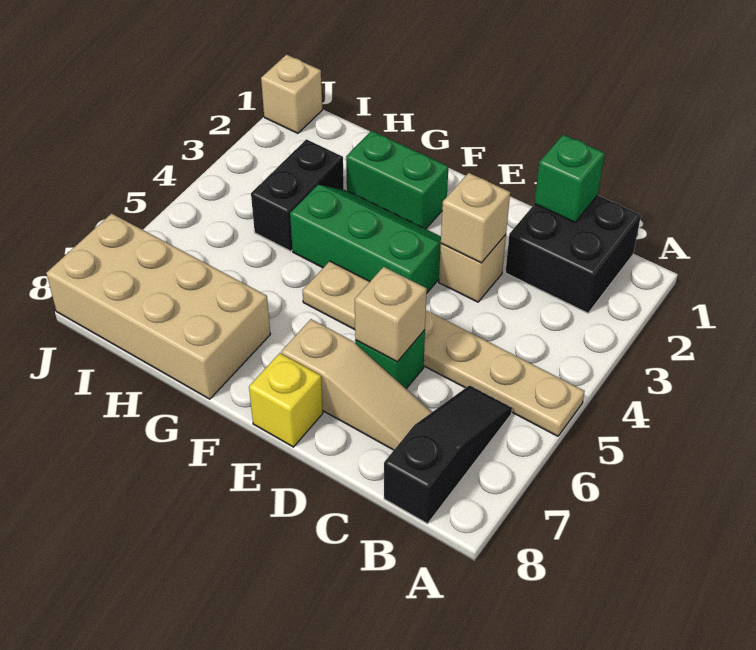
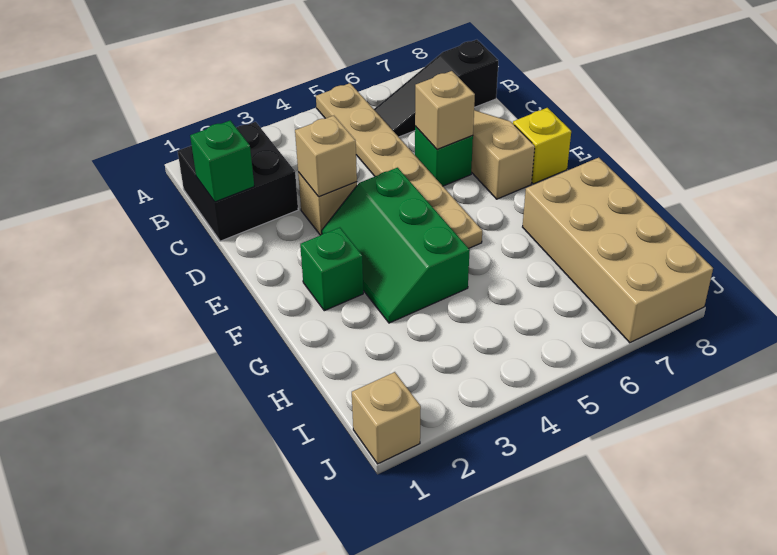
green brick F2:G2 level 1 -> green brick F2 level 1
black brick H3:H4 level 1 -> none

